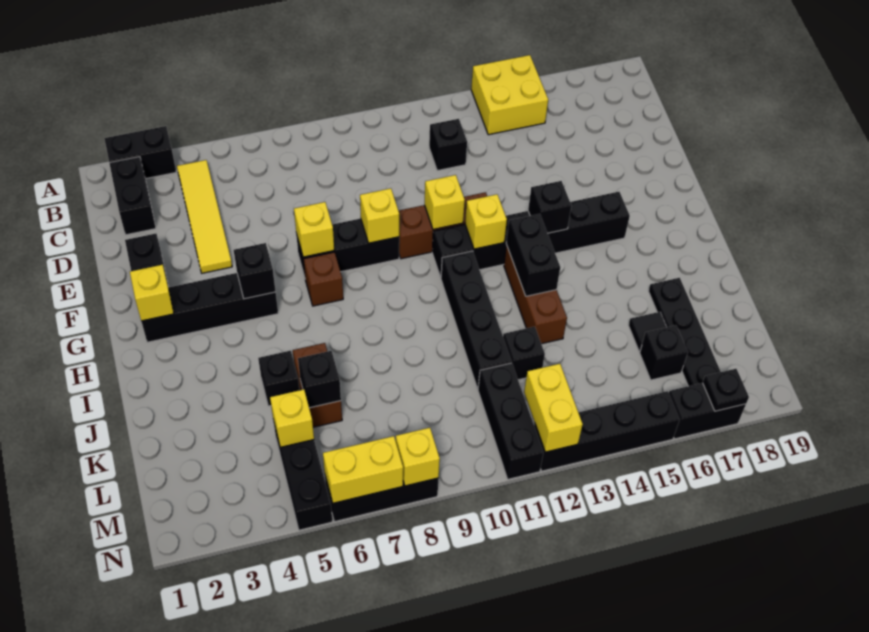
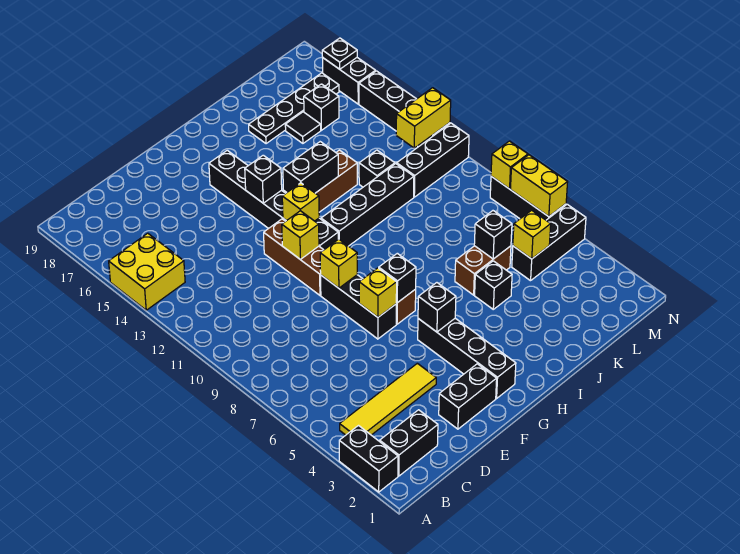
black brick C12 level 1 -> black brick G7 level 2
yellow brick G2 level 2 -> none

